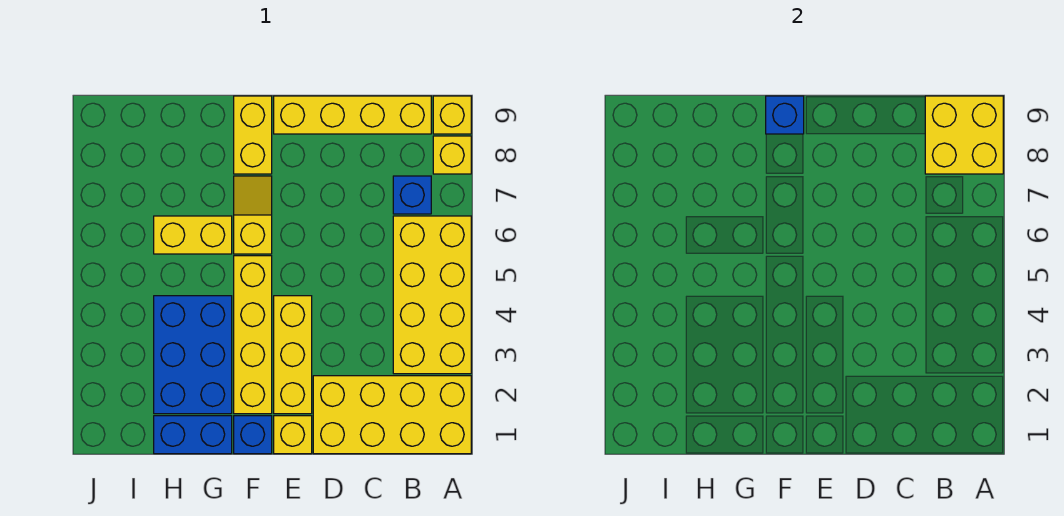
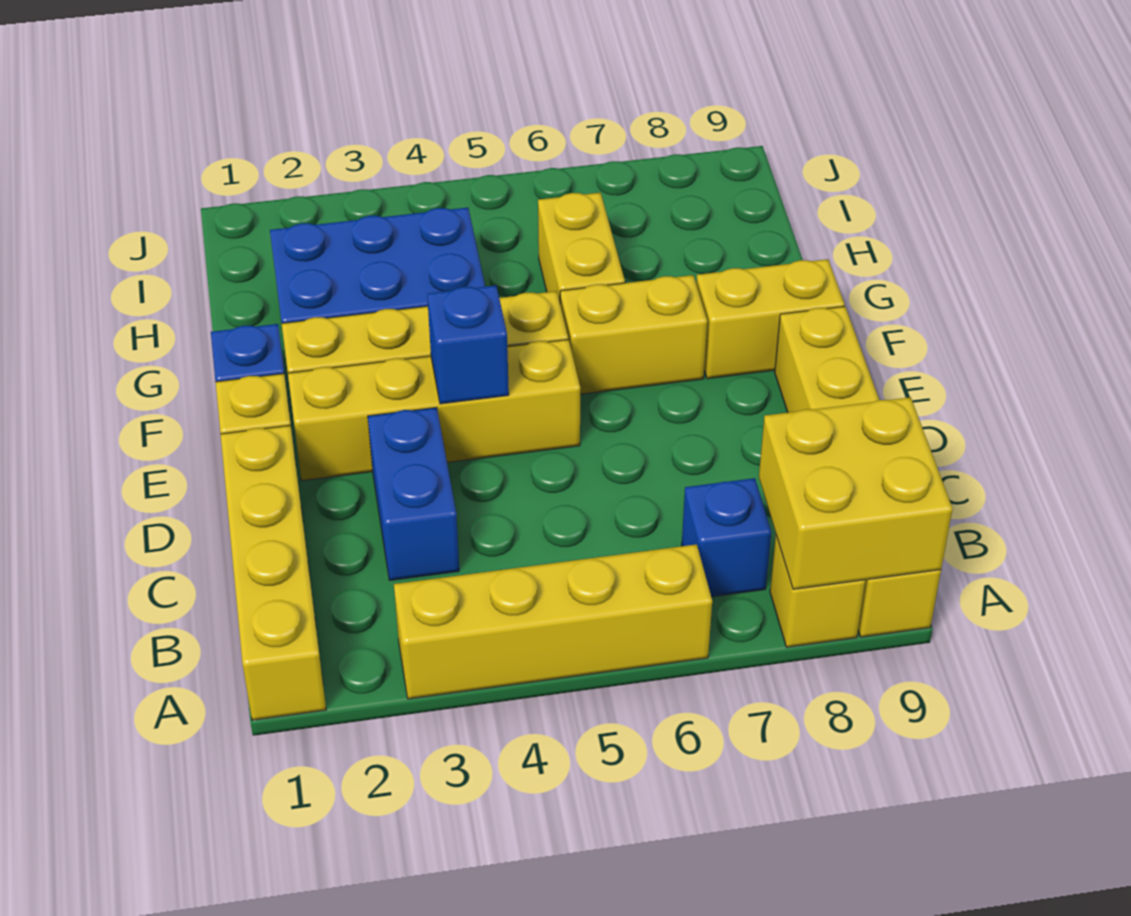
yellow brick A1:D2 level 1 -> yellow brick A1:D1 level 1
yellow brick A3:B6 level 1 -> yellow brick A3:A6 level 1
yellow brick E2:E4 level 1 -> yellow brick E2:E5 level 1
yellow slope F6:F7 level 1 top 6 -> yellow brick F6:F7 level 1
blue brick F9 level 2 -> blue brick E4 level 2
blue brick G1:H1 level 1 -> blue brick C3:D3 level 1

